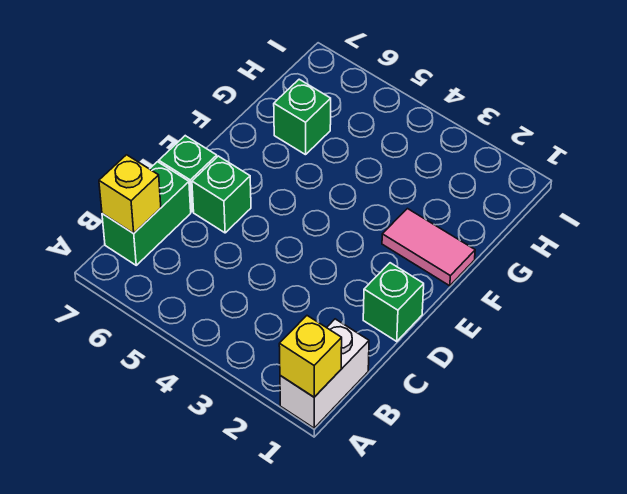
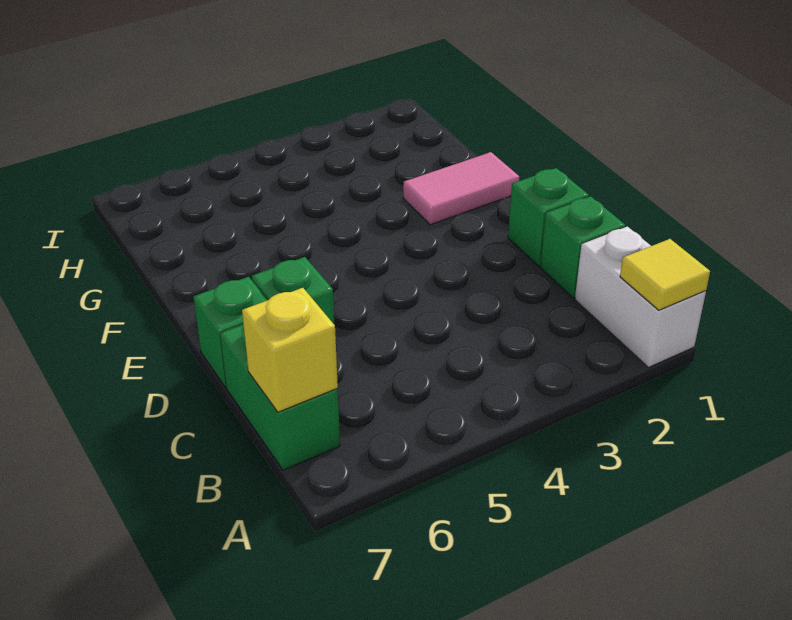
yellow brick A1 level 2 -> yellow tile A1 level 2
green brick G6 level 1 -> green brick C1 level 1

